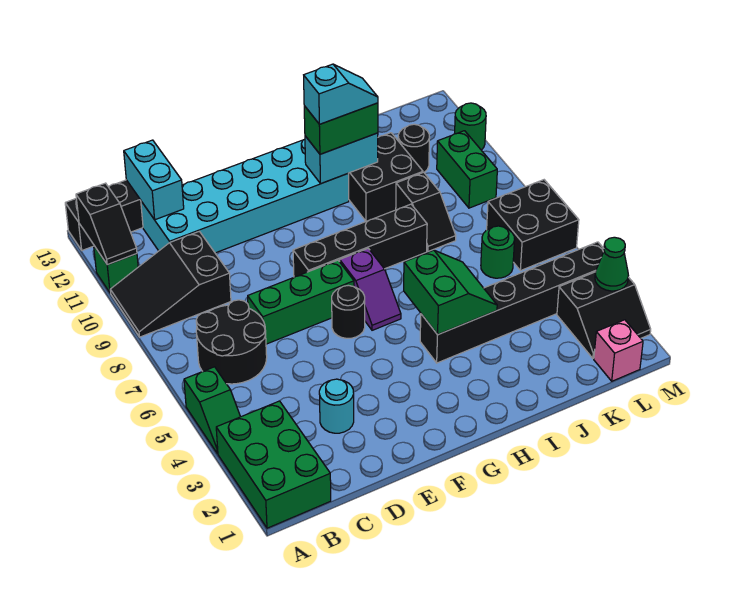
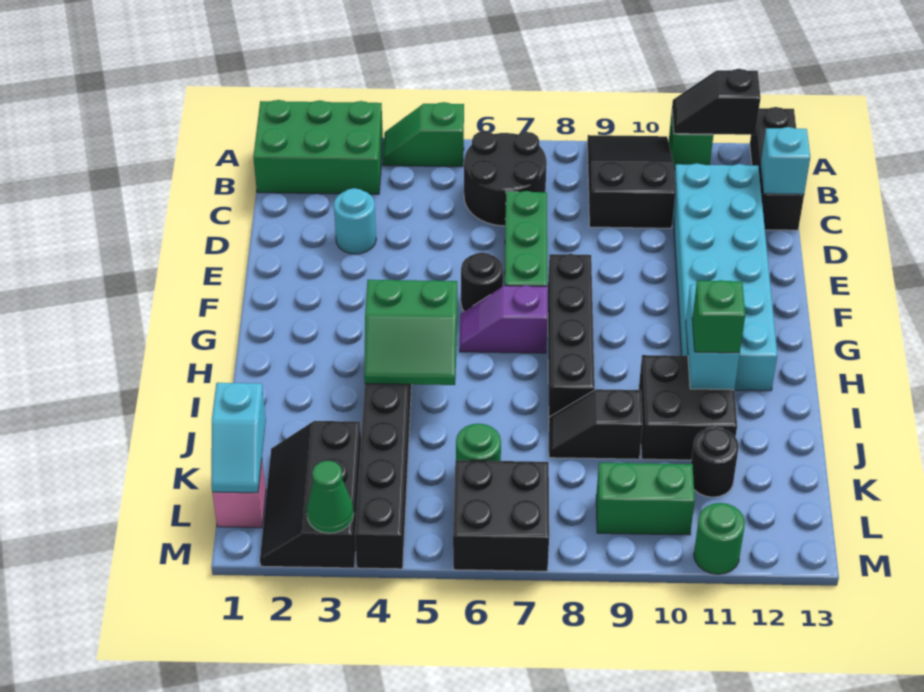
cyan brick C12:C13 level 2 -> cyan brick C13 level 2
green brick H11:I11 level 3 -> green brick I11 level 3
cyan slope H11:I11 level 4 top H -> cyan slope K1:L1 level 2 top K
black slope L2:M3 level 1 top 3 -> black slope K2:M3 level 1 top 3

